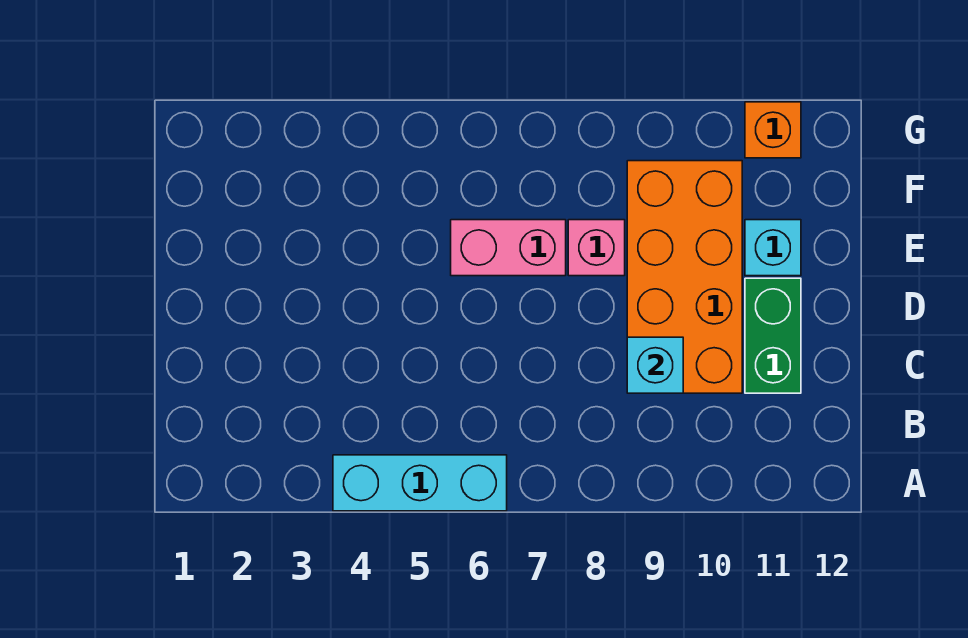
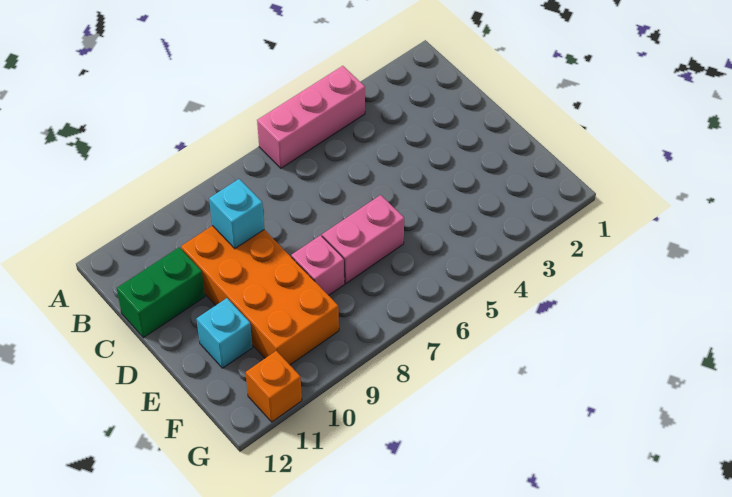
cyan brick A4:A6 level 1 -> pink brick A4:A6 level 1
green brick C11:D11 level 1 -> green brick C11:C12 level 1

